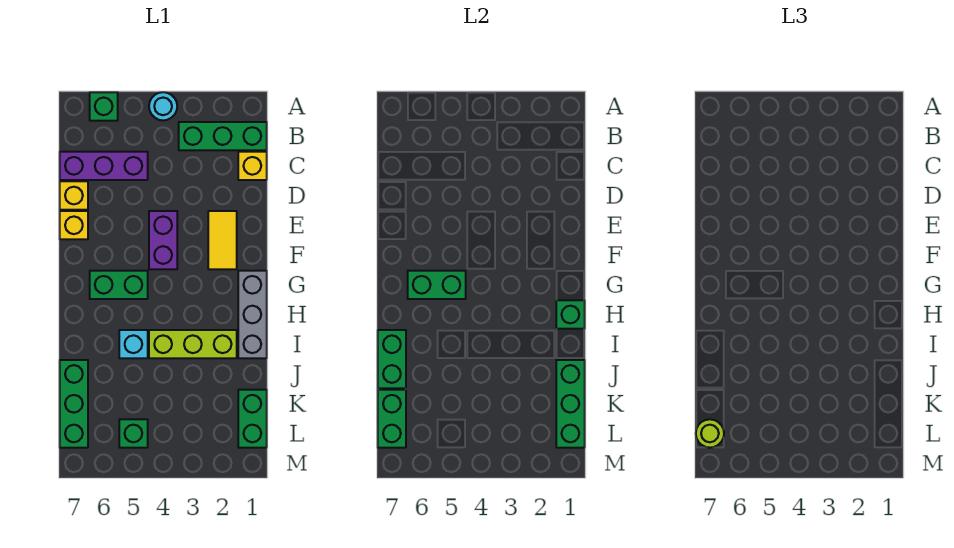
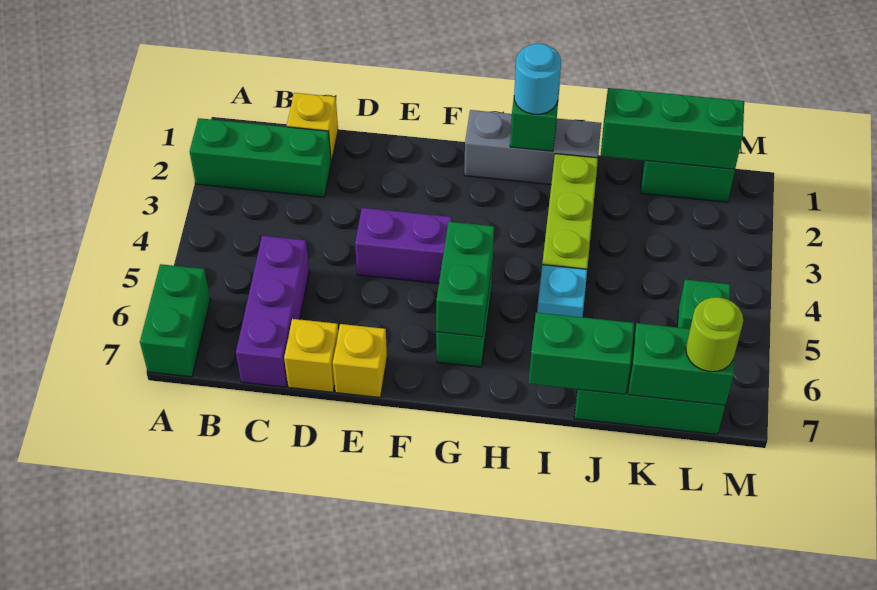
cyan round brick A4 level 1 -> cyan round brick H1 level 3
green brick A6 level 1 -> green brick A6:A7 level 1
green brick B1:B3 level 1 -> green brick A2:C2 level 1
yellow tile E2:F2 level 1 -> none

